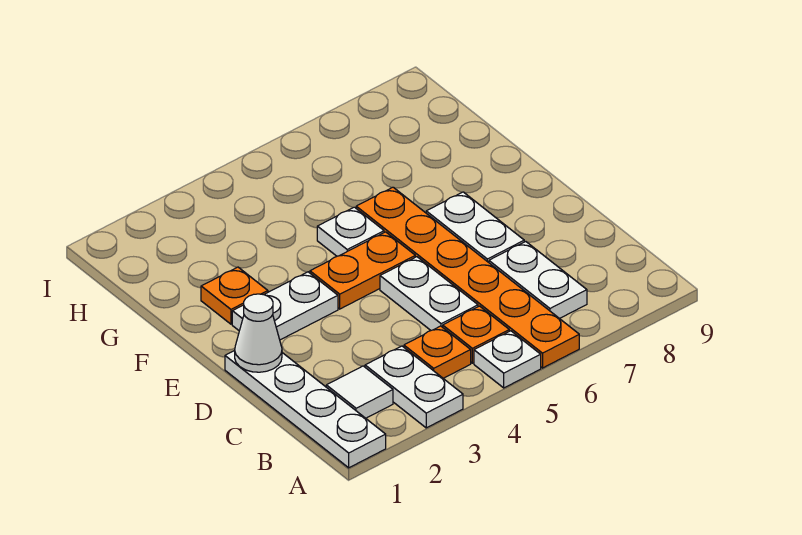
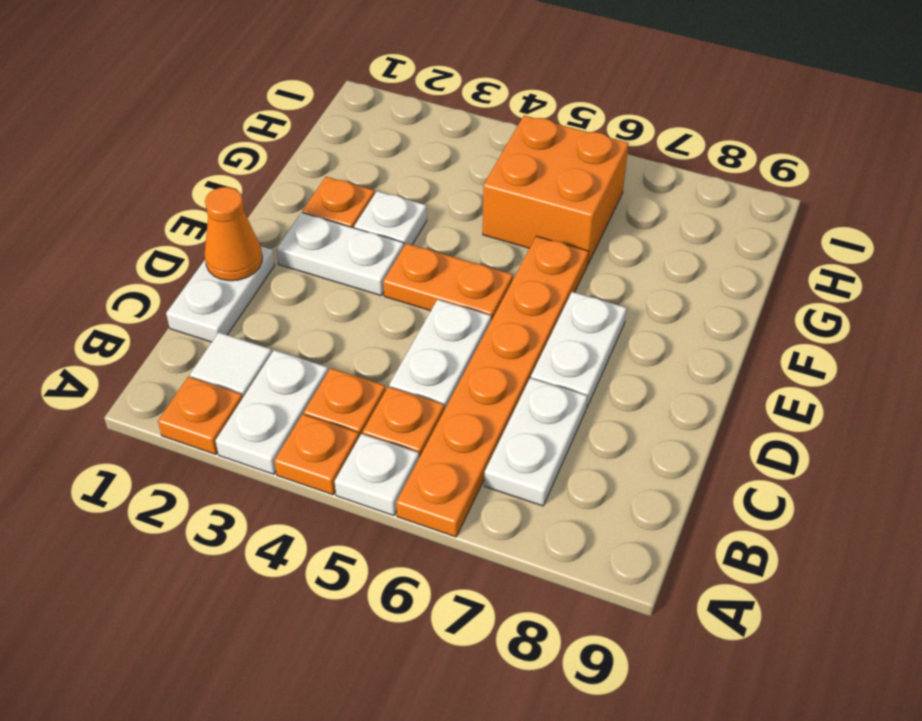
white plate A1:D1 level 1 -> white plate C1:D1 level 1
none -> orange plate A2 level 1
none -> orange plate A4 level 1
white cone D1 level 2 -> orange cone D1 level 2
white plate F5 level 1 -> white plate F3 level 1
none -> orange brick G5:H6 level 1

